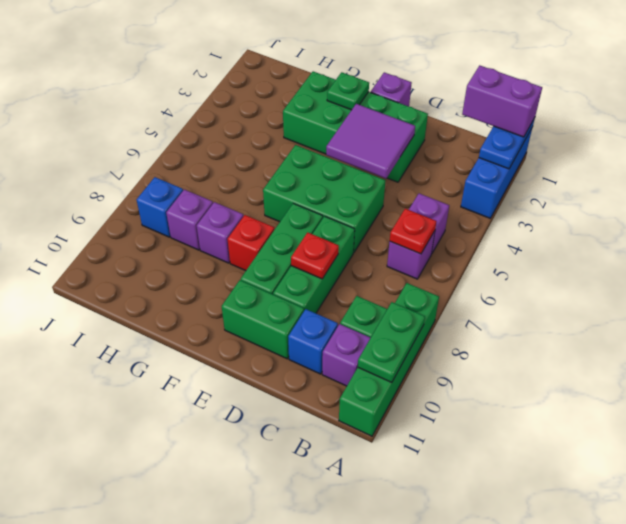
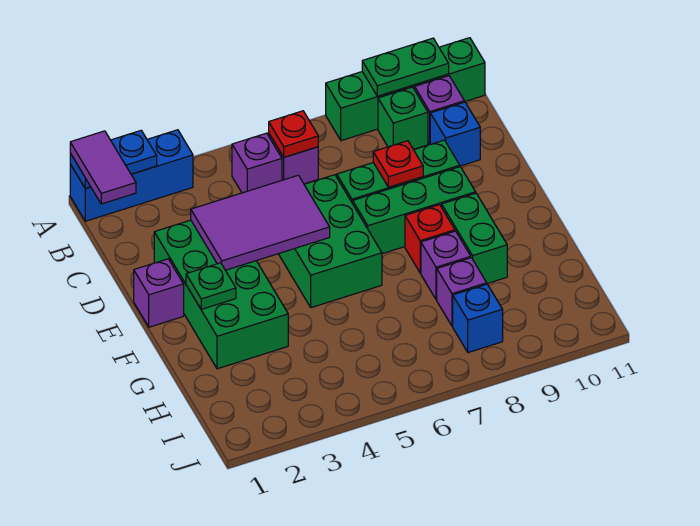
purple brick A1:B1 level 3 -> purple tile A1:B1 level 3
purple tile D3:E4 level 2 -> purple tile D3:E5 level 2
green brick D10:E10 level 1 -> green brick F9:G9 level 1

